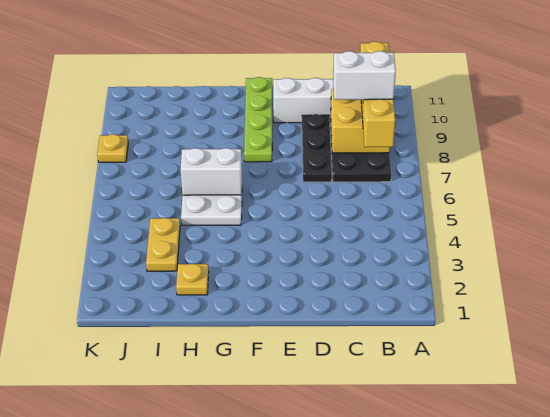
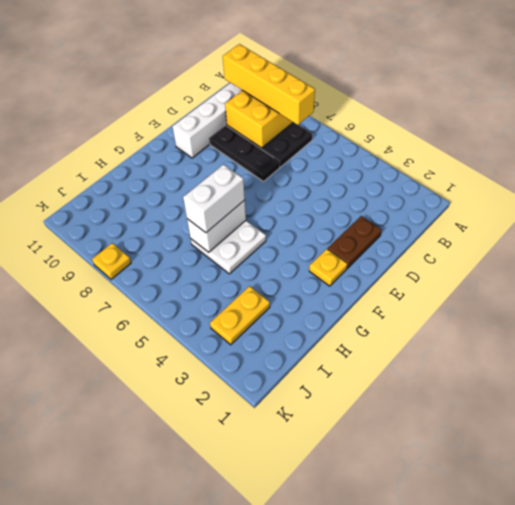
white brick B8:C8 level 4 -> white brick G6:H6 level 3
none -> brown plate D2:E2 level 1
lime plate F8:F11 level 1 -> none
yellow plate H2 level 1 -> yellow plate F2 level 1
yellow plate I3:I4 level 1 -> yellow plate I3:J3 level 1

